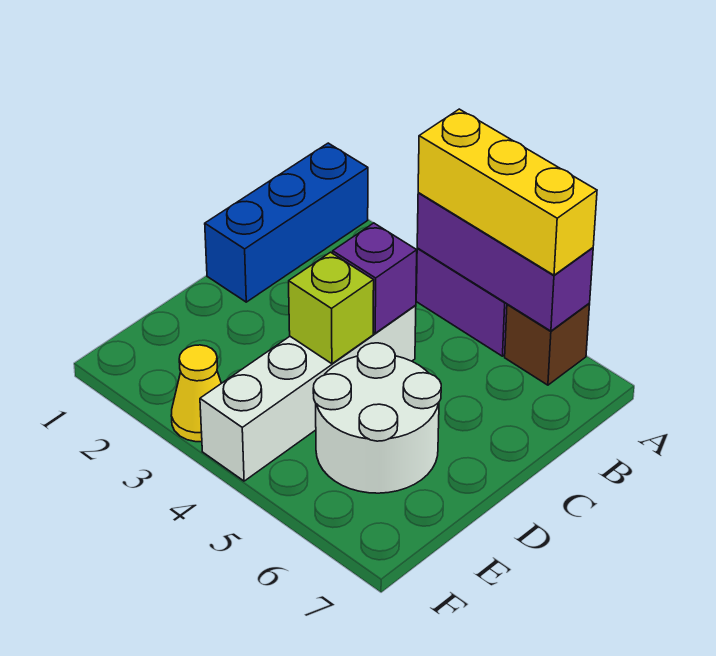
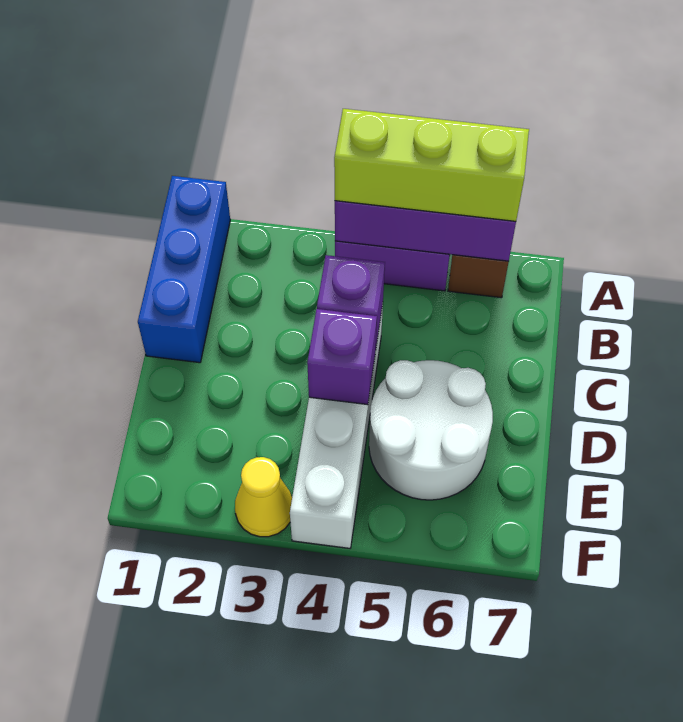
yellow brick A4:A6 level 3 -> lime brick A4:A6 level 3
lime brick D4 level 2 -> purple brick D4 level 2

